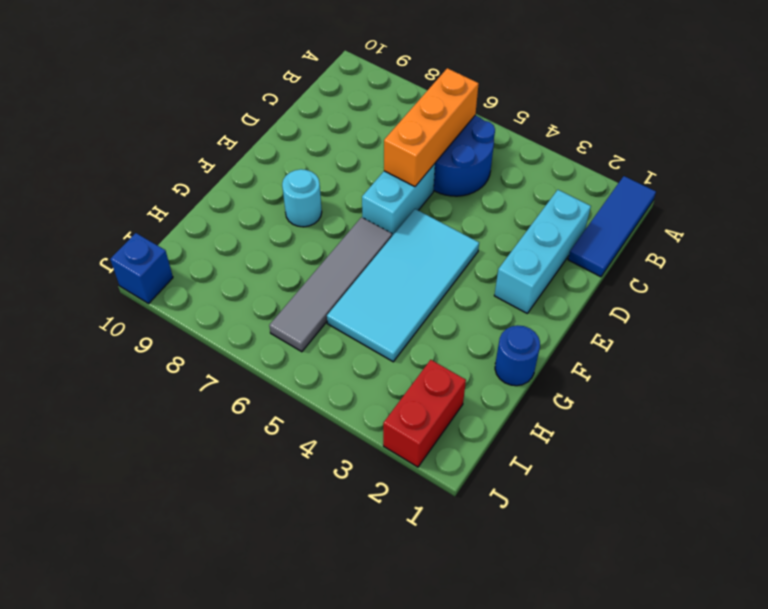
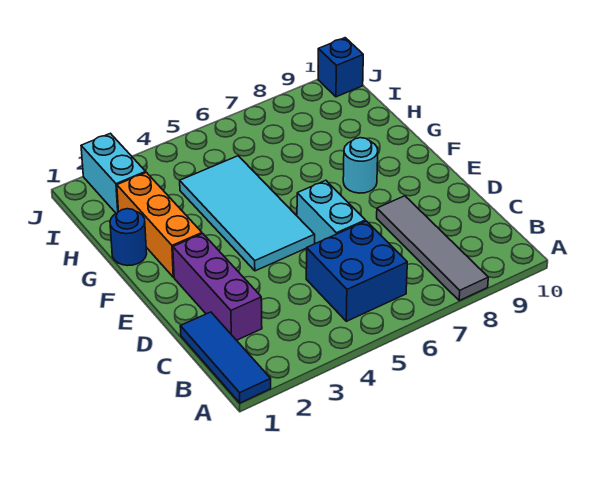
blue round brick B5:C6 level 1 -> blue brick B5:C6 level 1
orange brick B6:D6 level 2 -> orange brick F2:H2 level 1
cyan brick C2:E2 level 1 -> purple brick C2:E2 level 1
grey tile F6:I6 level 1 -> grey tile A8:D8 level 1
red brick I2:J2 level 1 -> cyan brick I2:J2 level 1

